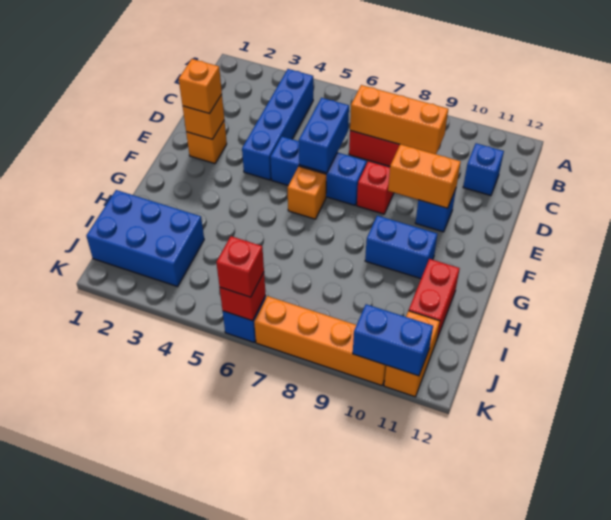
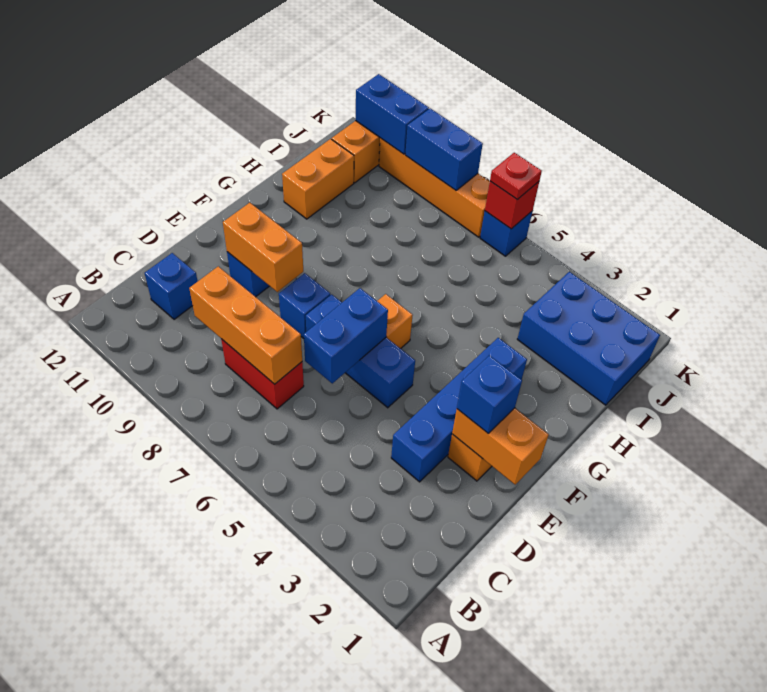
blue brick B4:E4 level 1 -> blue brick D3:G3 level 1
orange brick E2 level 2 -> orange brick E1:E2 level 2
orange brick E2 level 3 -> blue brick E2 level 3
red brick E8 level 1 -> blue brick E8 level 1
blue brick G9:G10 level 1 -> blue brick K8:K9 level 2
red brick H11:I11 level 1 -> orange brick H11:I11 level 1
red brick K6 level 3 -> red plate K6 level 3

